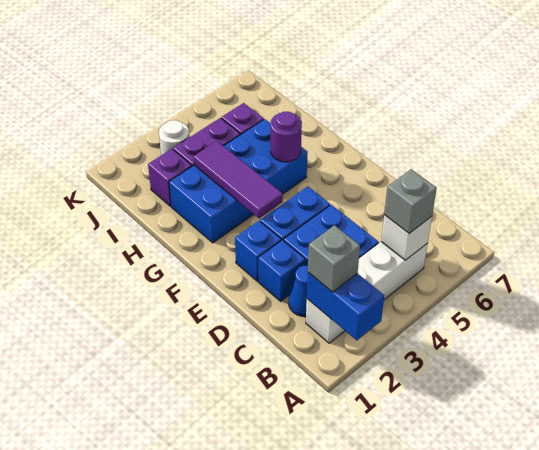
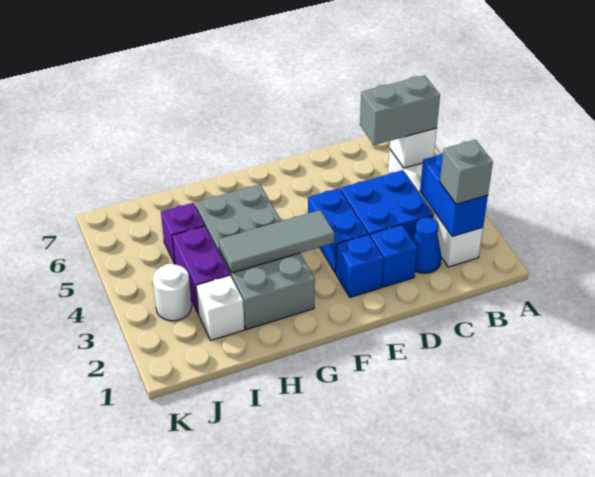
blue brick A2:B2 level 2 -> blue brick B2:B3 level 2
grey brick B5 level 3 -> grey brick B5:C5 level 3
purple tile F3:H3 level 2 -> grey tile F3:H3 level 2
blue brick G2:H5 level 1 -> grey brick G2:H5 level 1
purple round brick G5 level 2 -> none
purple brick I2 level 1 -> white brick I2 level 1

